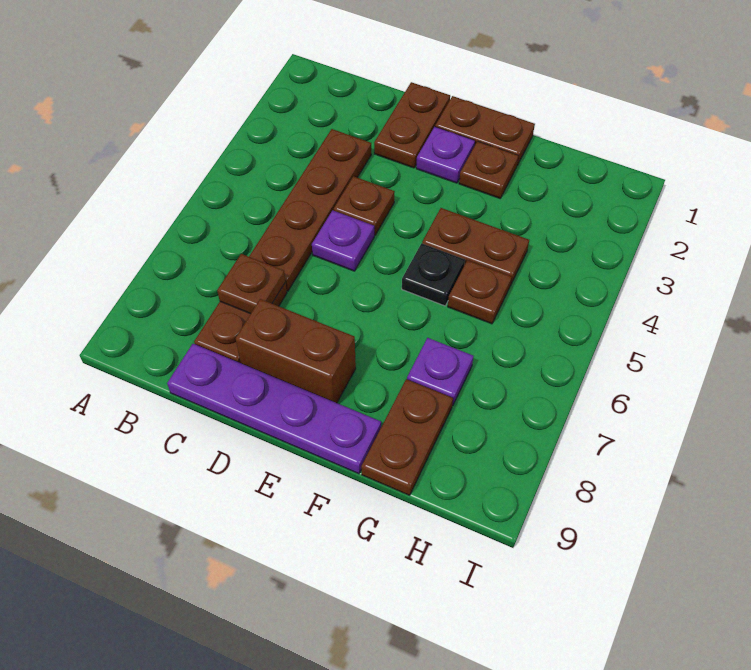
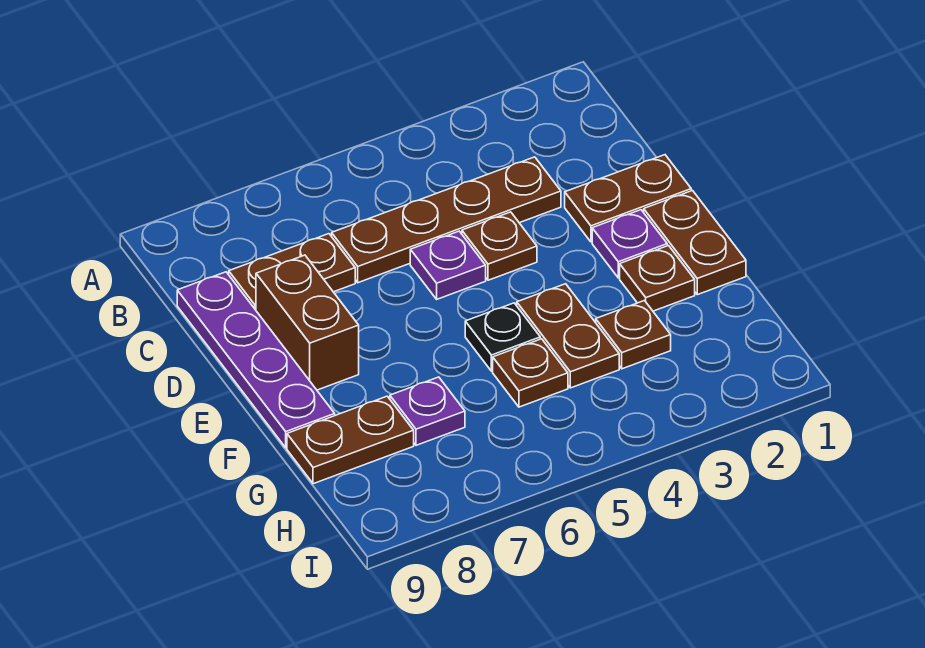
brown plate C7 level 2 -> brown plate G3 level 1

